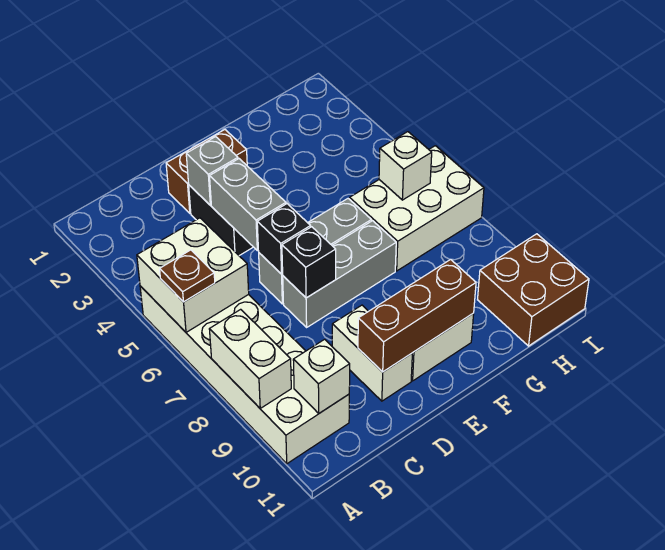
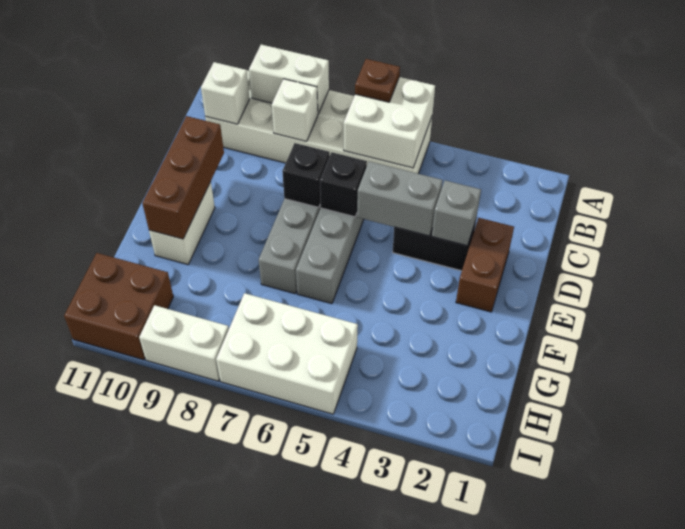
white brick D9:D10 level 1 -> white brick I8:I9 level 1
white brick G6:I7 level 1 -> white brick H5:I7 level 1
white brick H6 level 2 -> white brick B8 level 2

